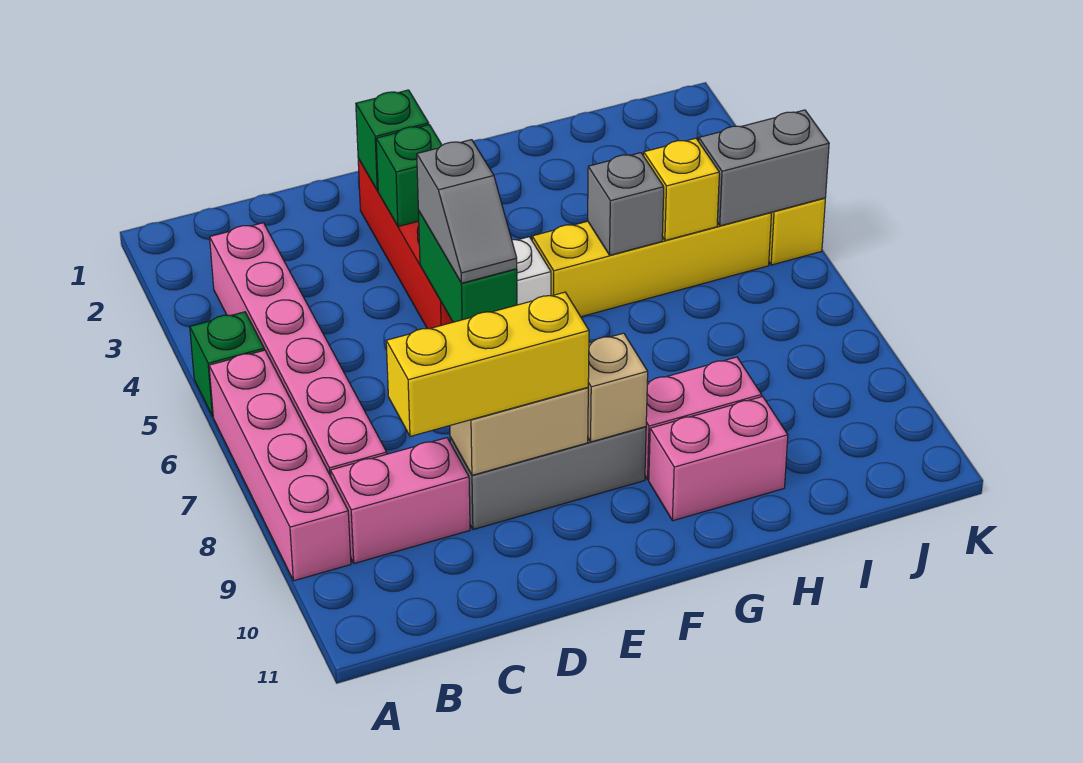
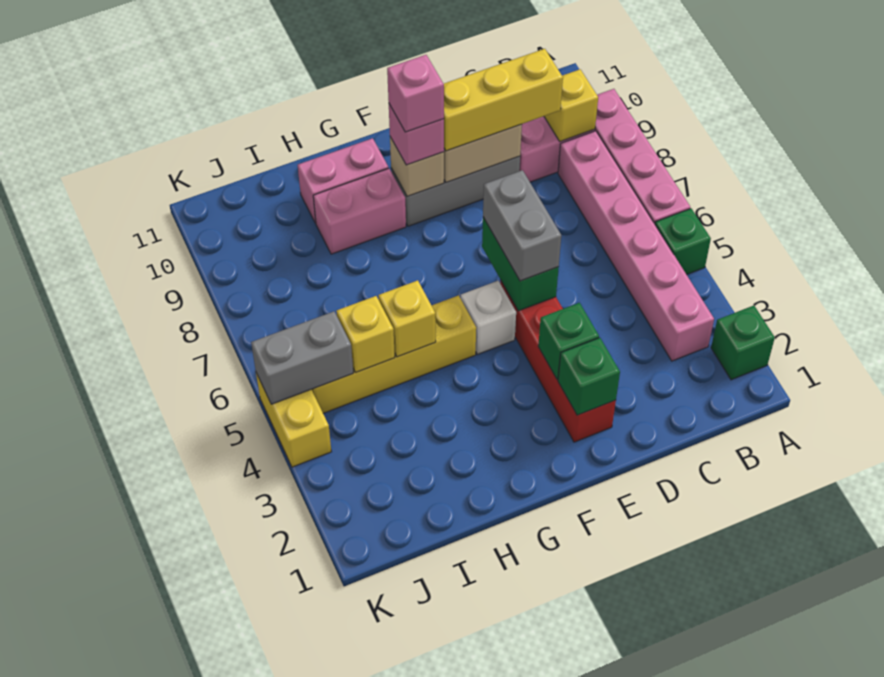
none -> green brick A2 level 1
none -> yellow brick B9 level 2
grey slope E5:E6 level 3 top 5 -> grey brick E5:E6 level 3
none -> pink brick F9 level 3
none -> pink brick F9 level 4
grey brick H5 level 2 -> yellow brick H5 level 2

